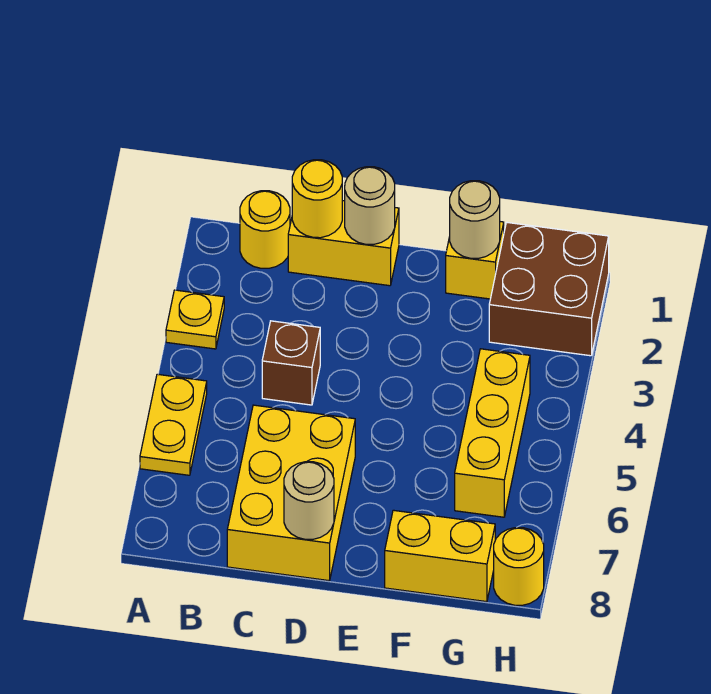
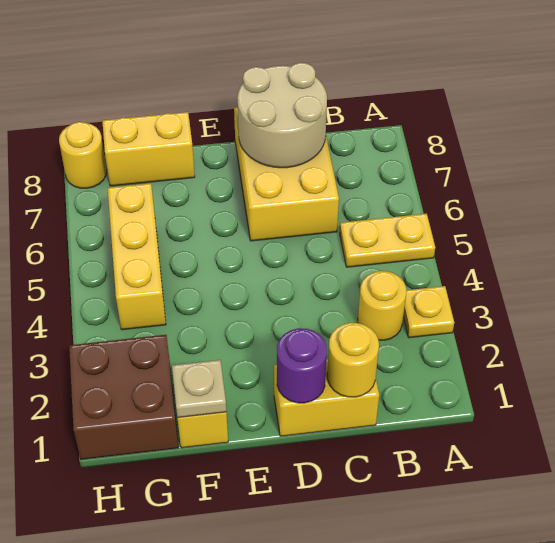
yellow plate A5:A6 level 1 -> yellow plate A5:B5 level 1
yellow round brick B1 level 1 -> yellow round brick B3 level 1
brown brick C4 level 1 -> none
tan round brick D1 level 2 -> purple round brick D1 level 2
tan round brick D8 level 2 -> tan round brick C7:D8 level 2
tan round brick F1 level 2 -> tan plate F1 level 2

